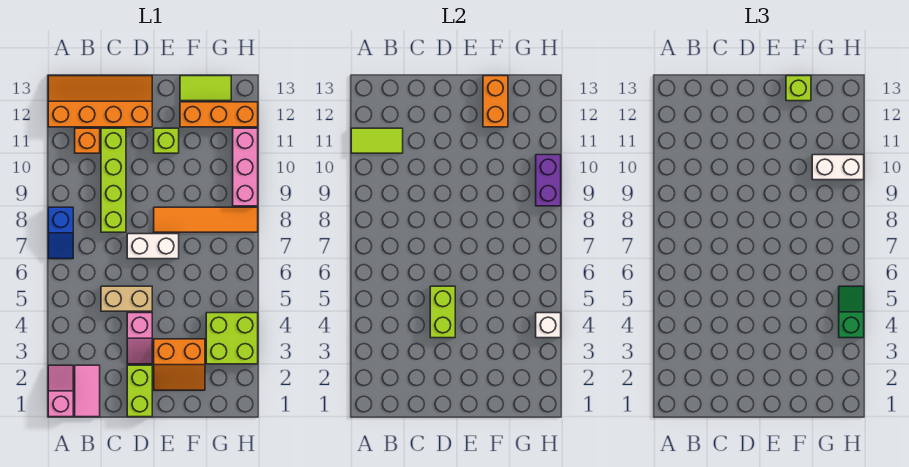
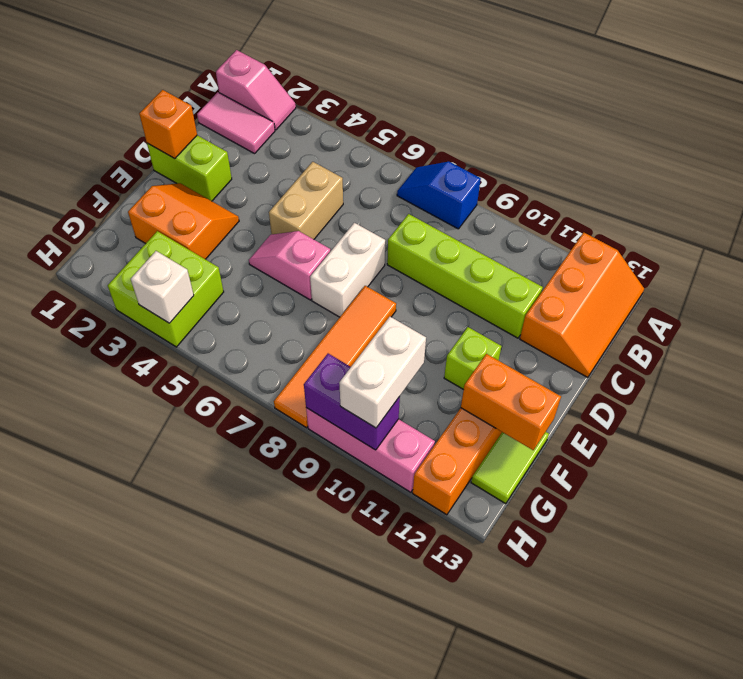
lime tile A11:B11 level 2 -> none
orange slope A12:D13 level 1 top 12 -> orange slope A12:C13 level 1 top 12
orange brick B11 level 1 -> orange brick D1 level 2
pink slope D3:D4 level 1 top 4 -> pink slope E5:E6 level 1 top 6
lime brick D4:D5 level 2 -> none
orange slope E2:F3 level 1 top 3 -> orange slope E2:F3 level 1 top F
lime brick F13 level 3 -> none
green slope H4:H5 level 3 top 4 -> none

